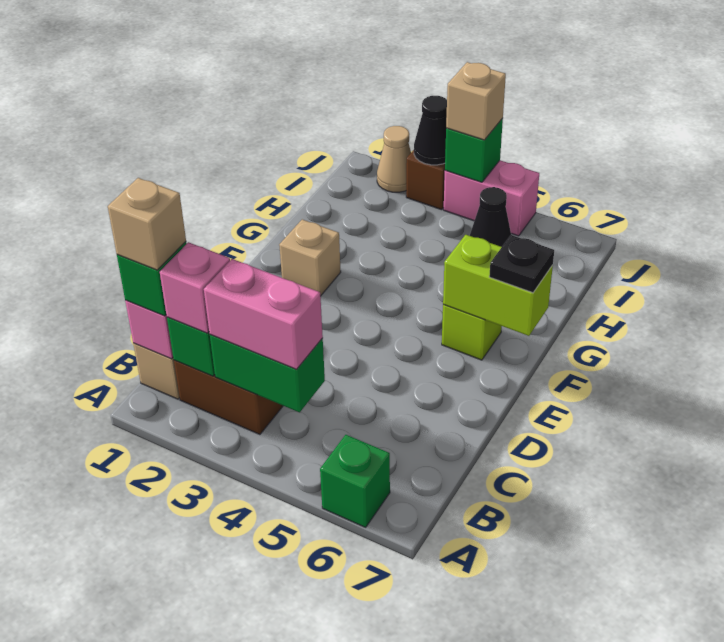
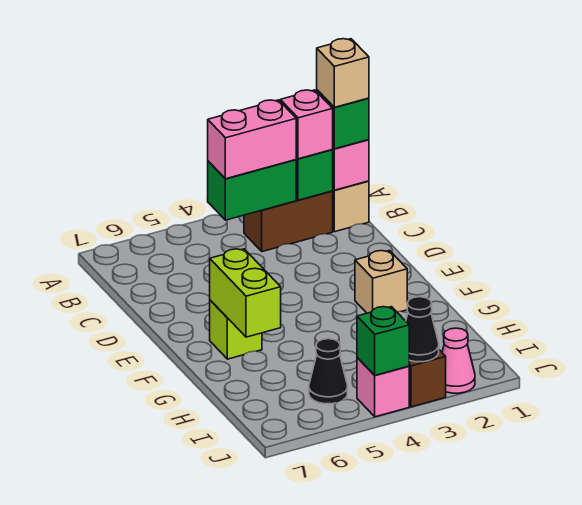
green brick A6 level 1 -> none
lime brick F6:F7 level 2 -> lime brick F6:G6 level 2
black plate F7 level 3 -> none
tan cone J2 level 1 -> pink cone J2 level 1
pink brick J4:J5 level 1 -> pink brick J4 level 1
tan brick J4 level 3 -> none

